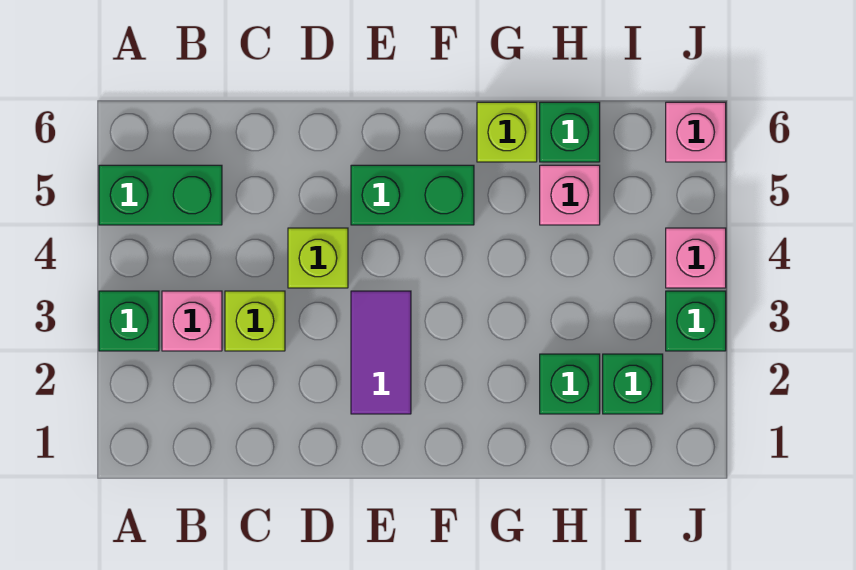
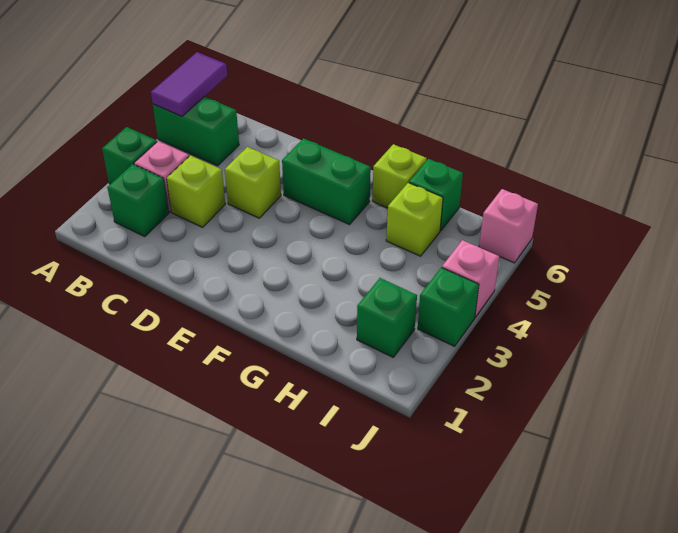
purple tile E2:E3 level 1 -> purple tile A5:A6 level 2
green brick H2 level 1 -> green brick B2 level 1
pink brick H5 level 1 -> lime brick H5 level 1

